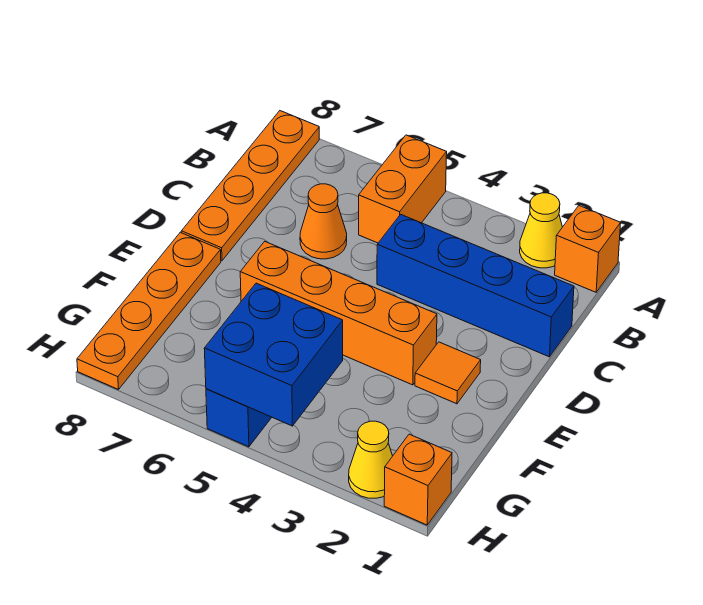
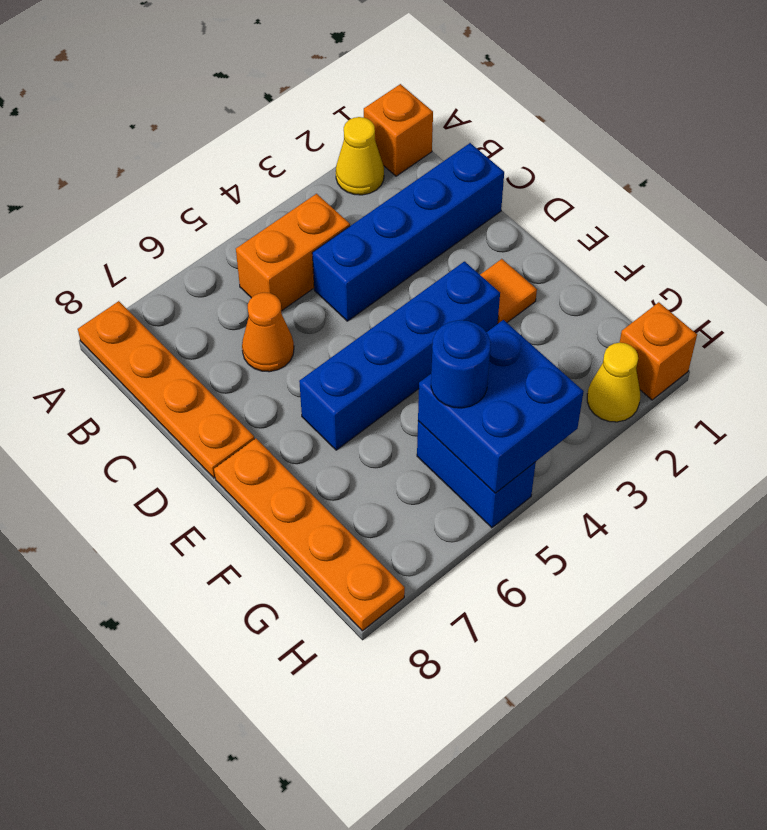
orange brick A5:B5 level 1 -> orange brick B4:B5 level 1
orange brick E3:E6 level 1 -> blue brick E3:E6 level 1
none -> blue round brick G5 level 3

